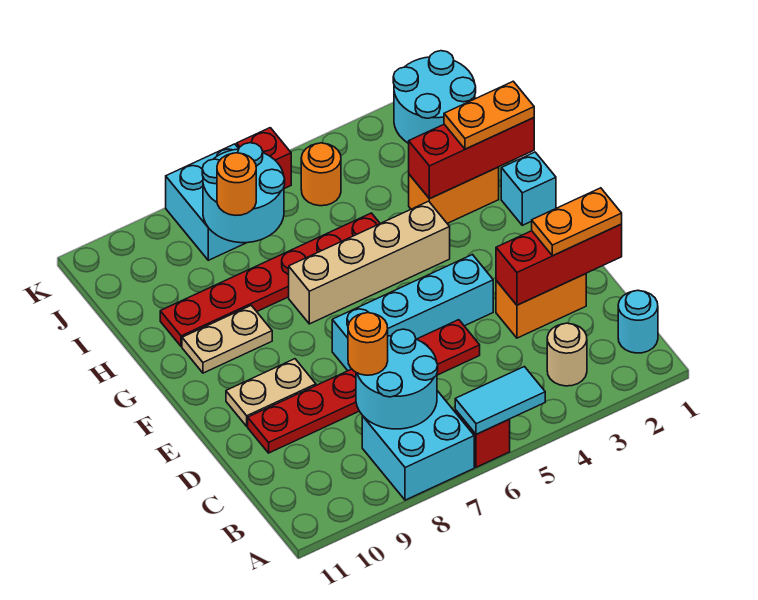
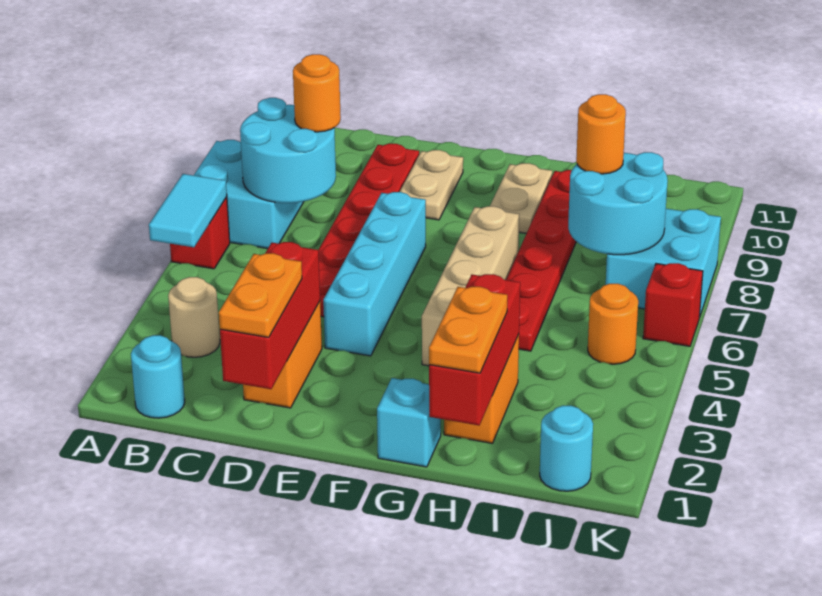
cyan round brick J1:K2 level 1 -> cyan round brick J1 level 1

